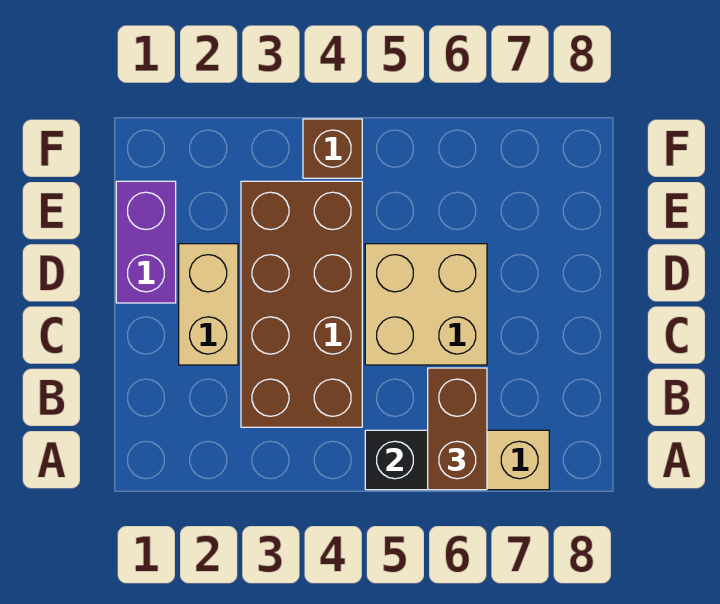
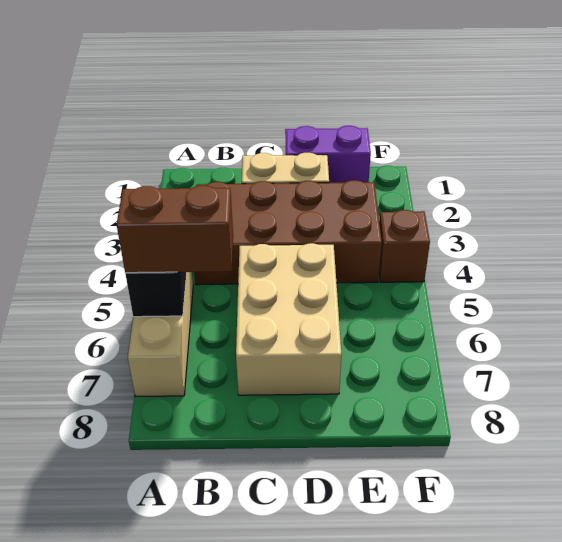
tan brick C5:D6 level 1 -> tan brick C5:D7 level 1

